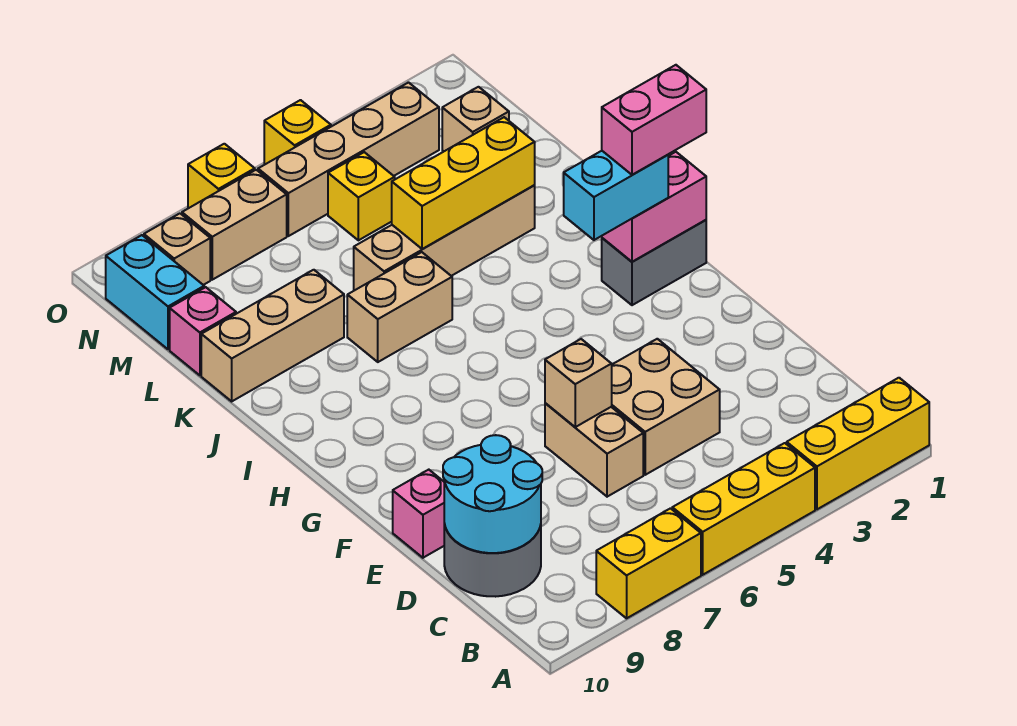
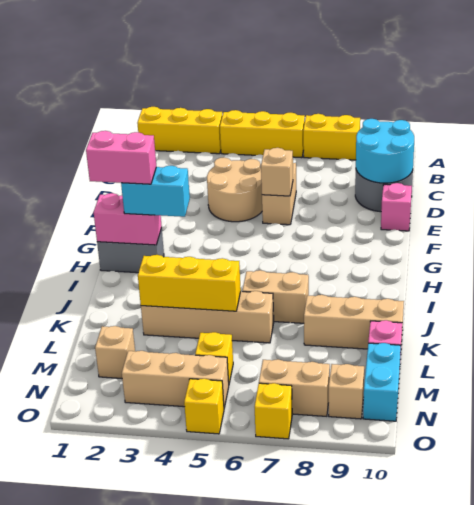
tan brick D4:E5 level 1 -> tan round brick D4:E5 level 1
tan brick N3:N6 level 1 -> tan brick N3:N5 level 1

